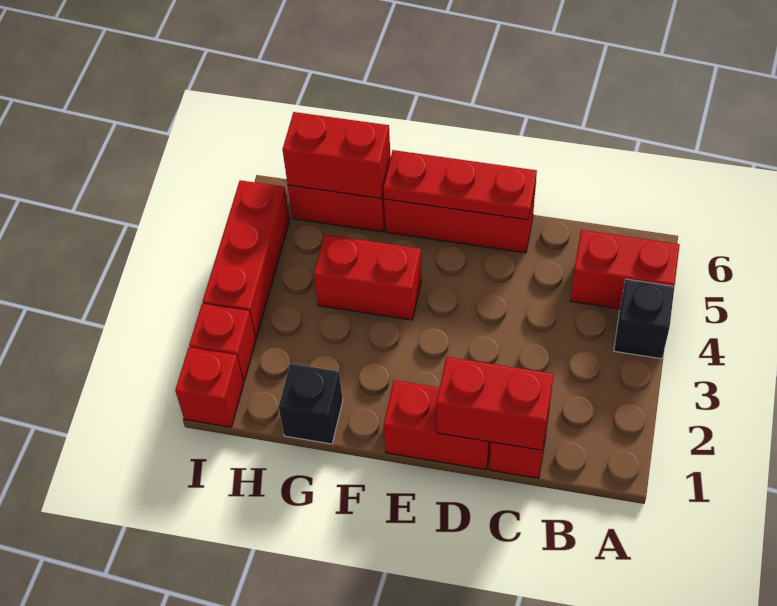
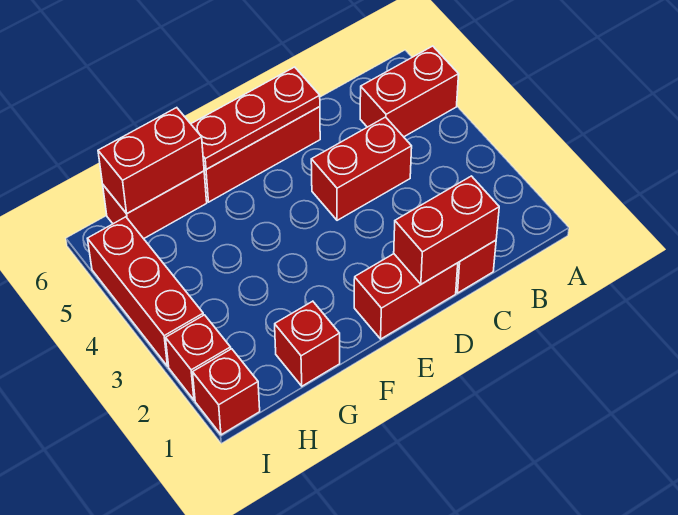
black brick A4 level 1 -> none
red brick F4:G4 level 1 -> red brick C4:D4 level 1
black brick G1 level 1 -> red brick G1 level 1

